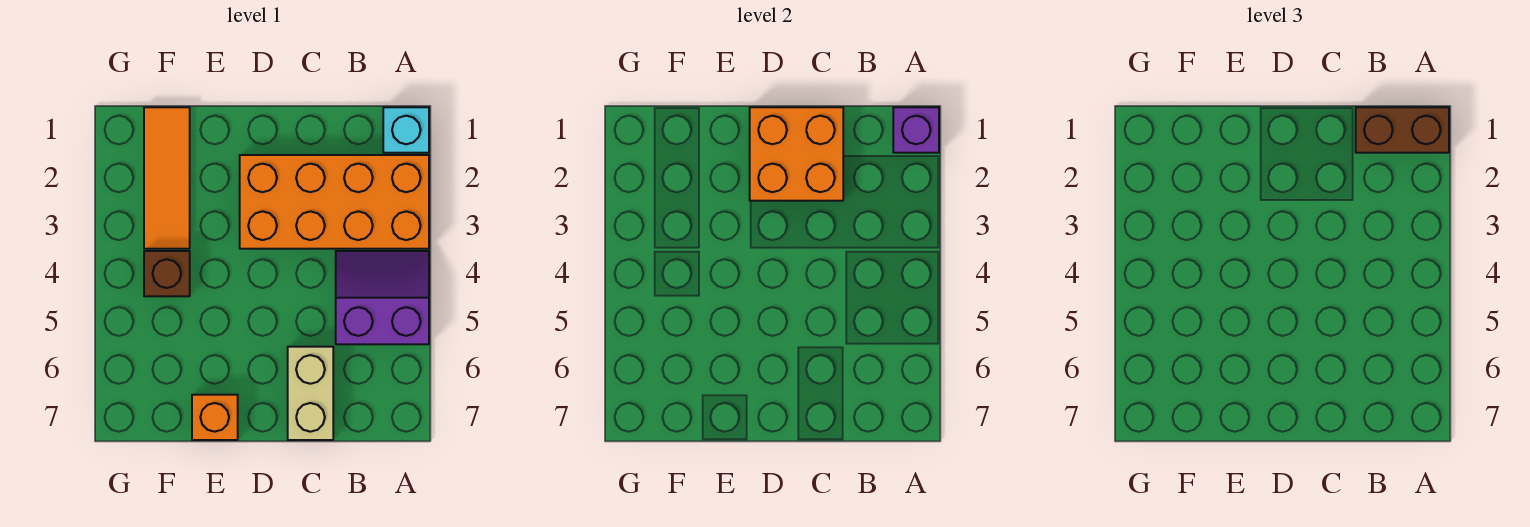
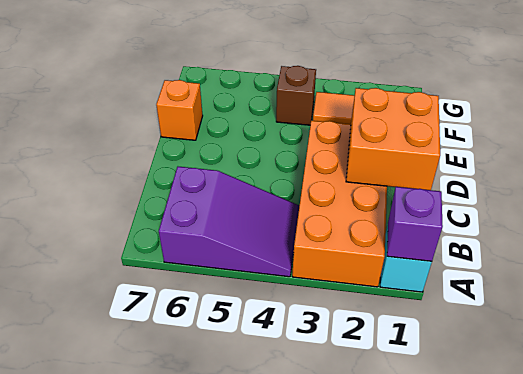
brown brick A1:B1 level 3 -> none
purple slope A4:B5 level 1 top 5 -> purple slope A4:B6 level 1 top 6
tan brick C6:C7 level 1 -> none

